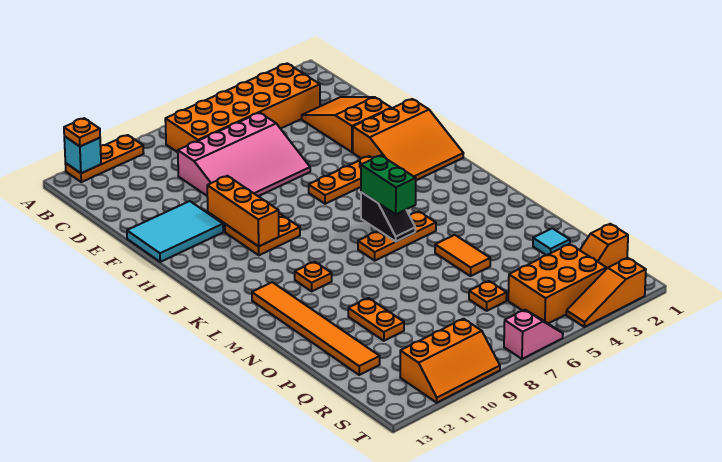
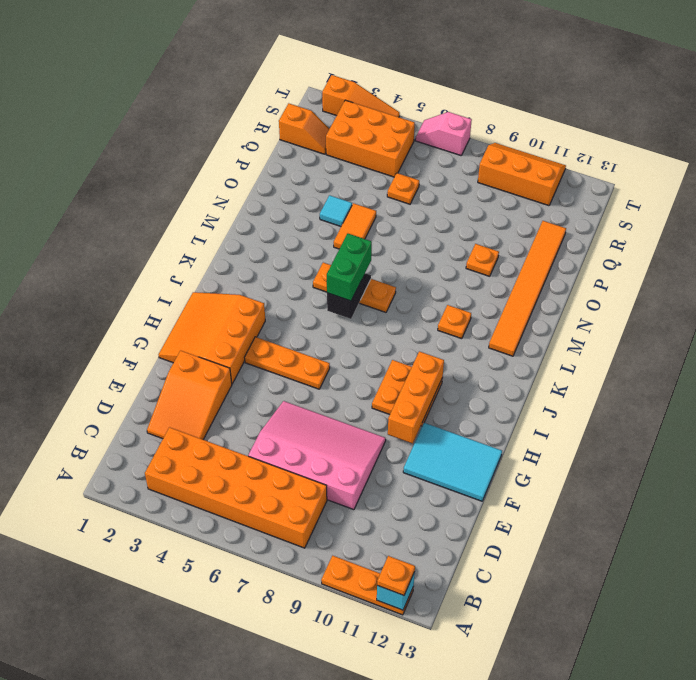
orange slope G1:I3 level 1 top G -> orange slope G1:I3 level 1 top 3
orange plate O10:P10 level 1 -> orange plate O10 level 1
cyan tile P2 level 1 -> cyan tile O4 level 1

